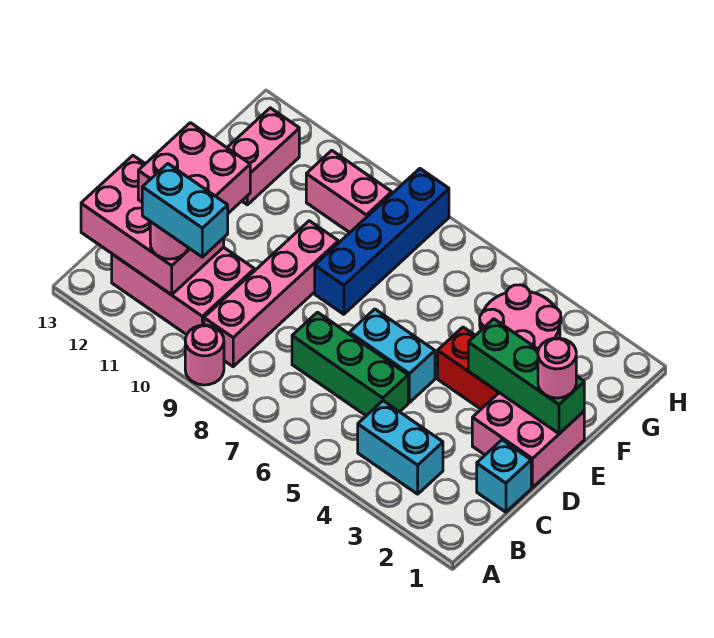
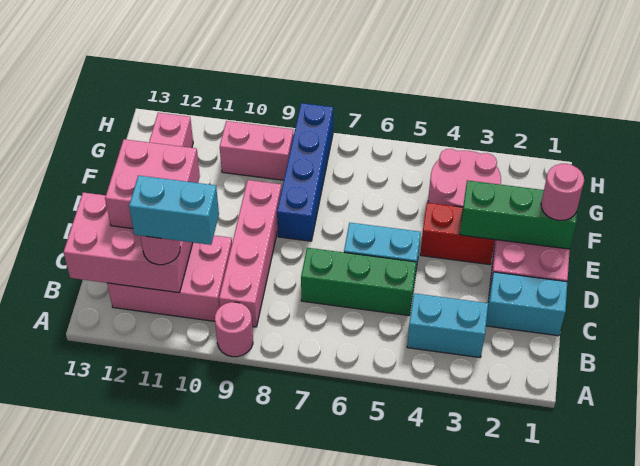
cyan brick C1 level 1 -> cyan brick C1:C2 level 1

